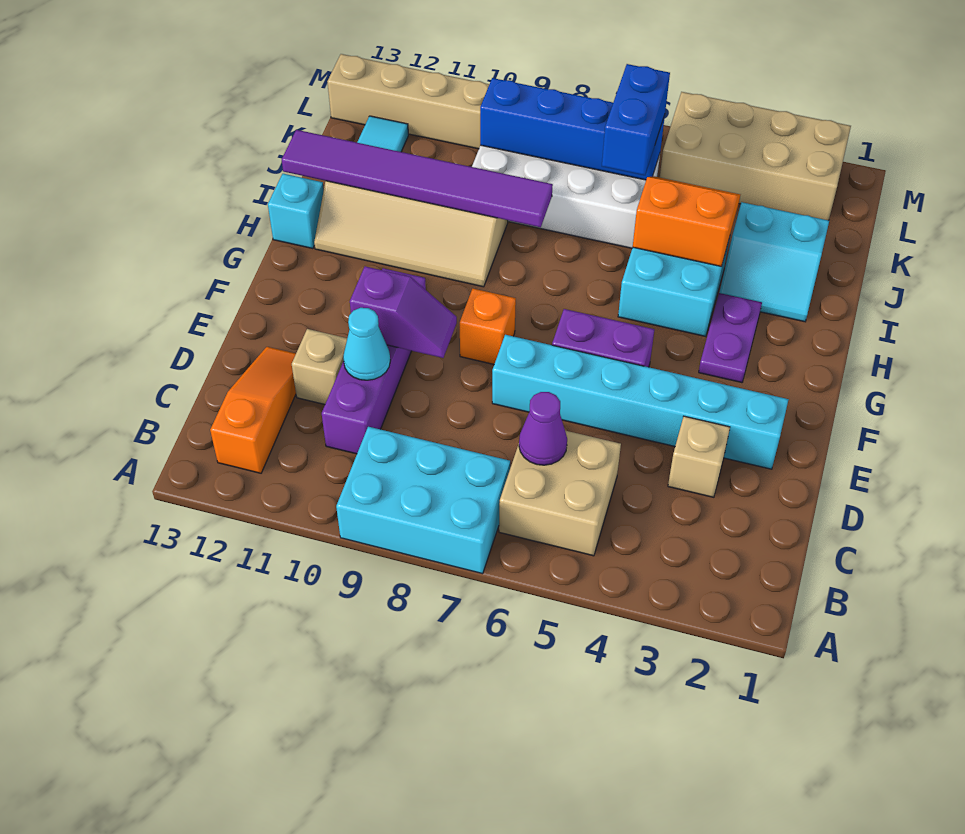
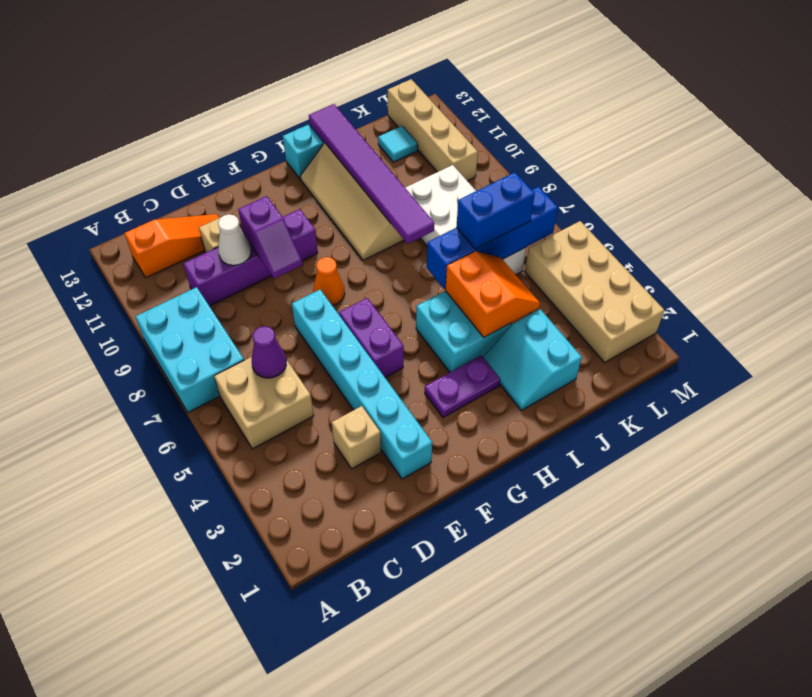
cyan cone D10 level 2 -> white cone D10 level 2
orange brick F8 level 1 -> orange cone F8 level 1
blue brick K6:K9 level 2 -> blue brick I6:L6 level 2

